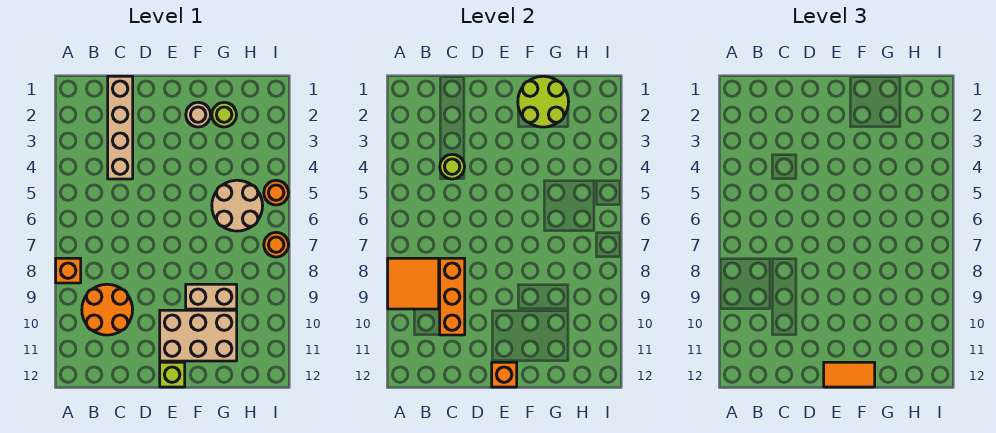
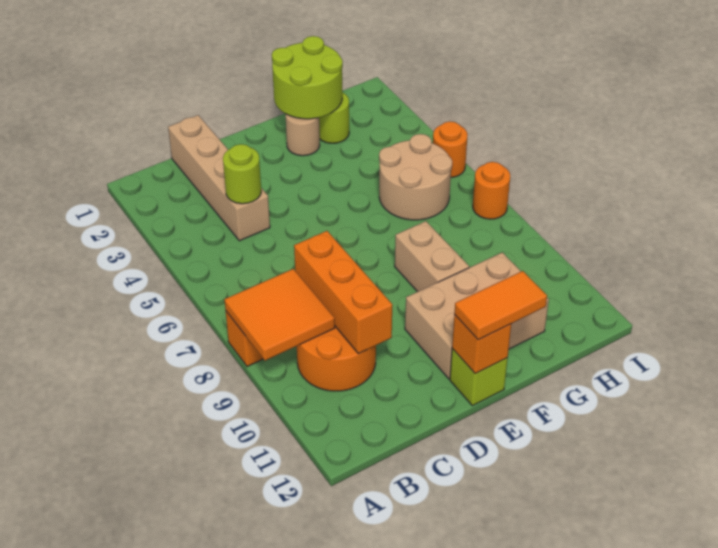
tan brick F9:G9 level 1 -> tan brick F8:F9 level 1

